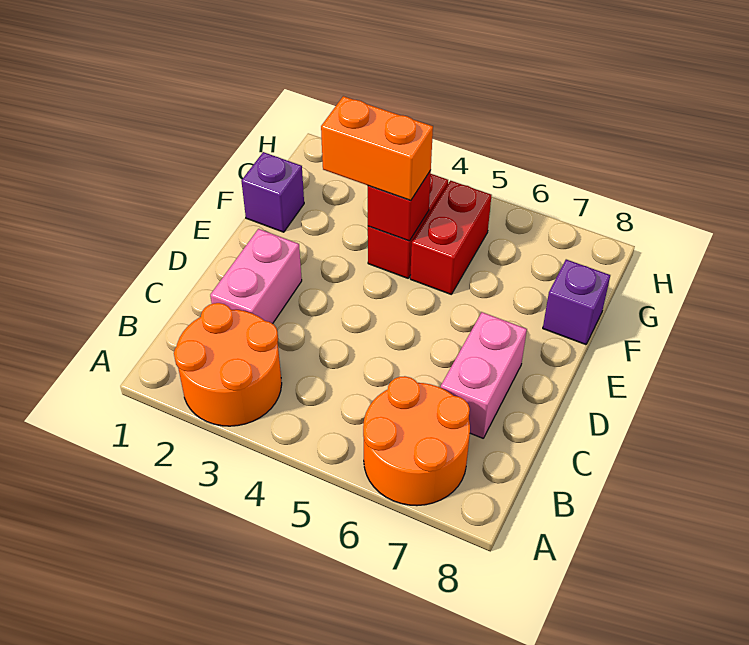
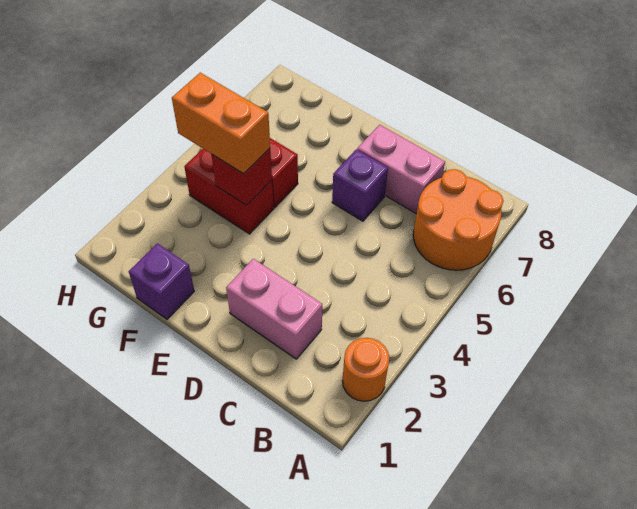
orange round brick A2:B3 level 1 -> orange round brick A2 level 1
orange brick F3:F4 level 3 -> orange brick F4:G4 level 3
purple brick F8 level 1 -> purple brick D6 level 1

